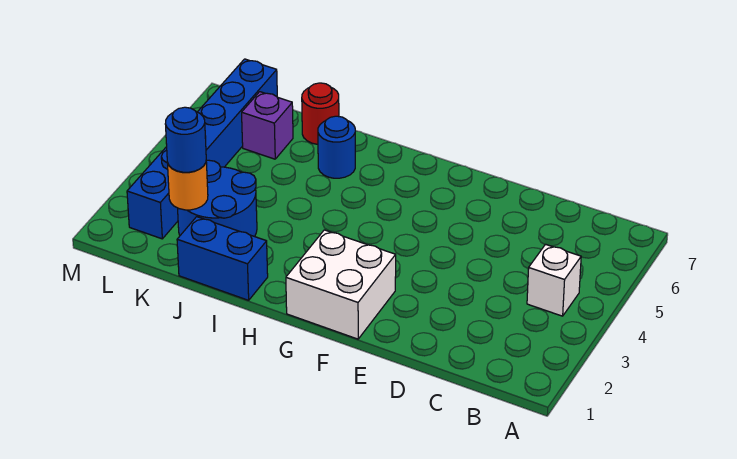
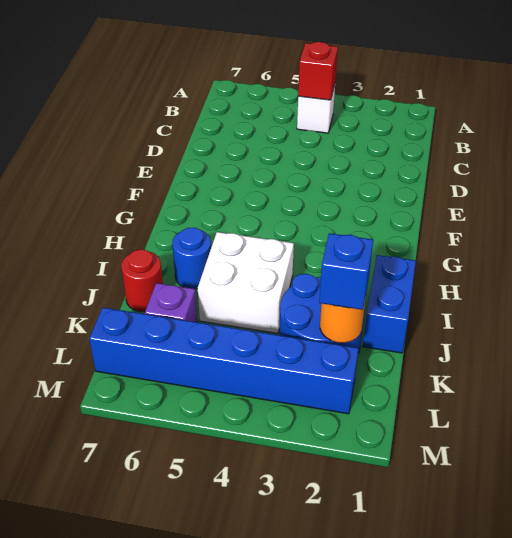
none -> red brick B4 level 2
white brick F1:G2 level 1 -> white brick I4:J5 level 1
blue round brick K2 level 3 -> blue brick K2 level 3

